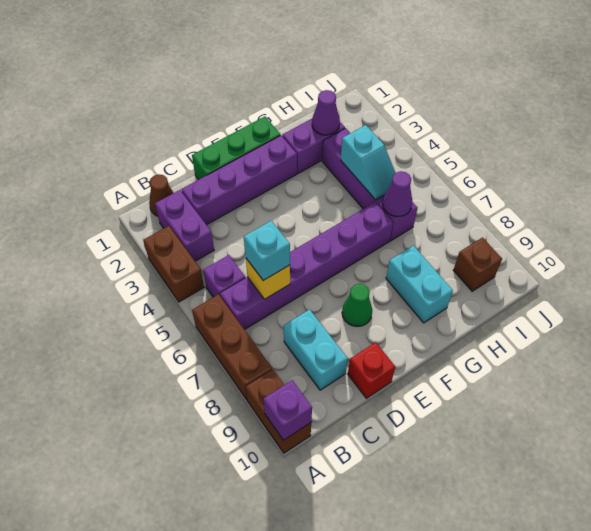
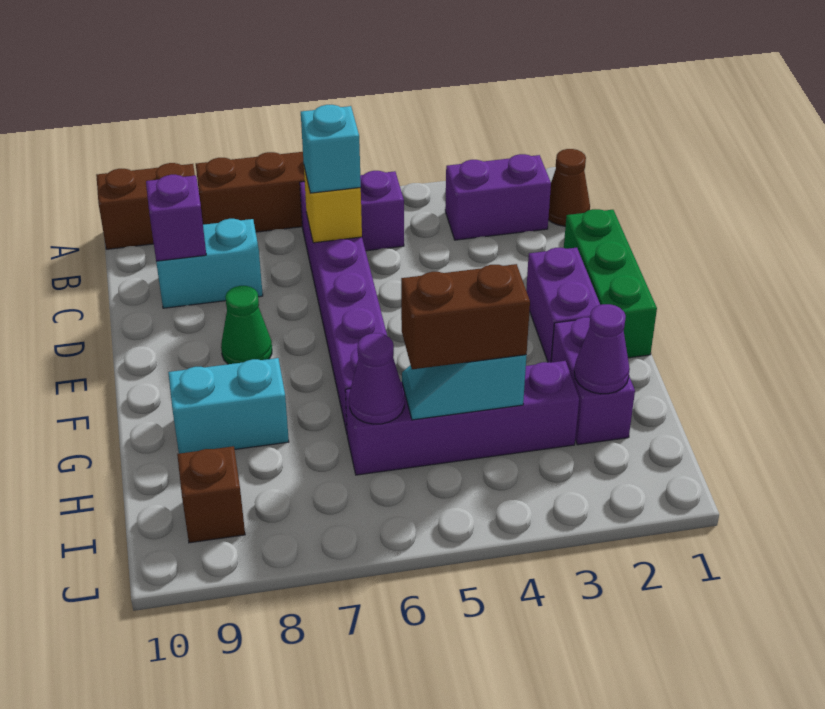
brown brick A3:A4 level 1 -> brown brick H4:H5 level 3
purple brick A10 level 2 -> purple brick C9 level 2
purple brick C2:F2 level 1 -> purple brick E2:F2 level 1
red brick D10 level 1 -> none

